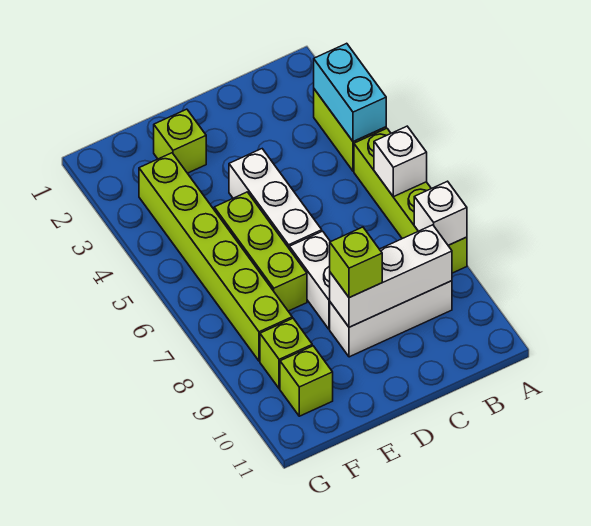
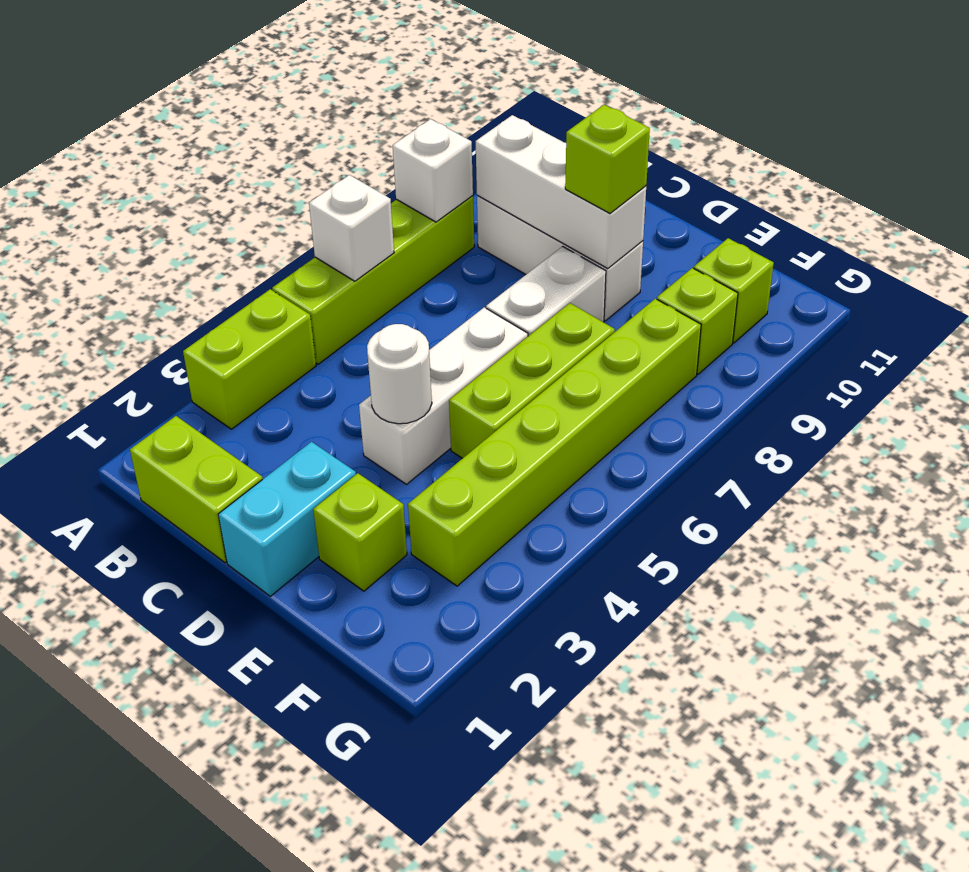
cyan brick A3:A4 level 2 -> cyan brick D1:D2 level 1
none -> lime brick B1:C1 level 1
none -> white round brick D4 level 2

